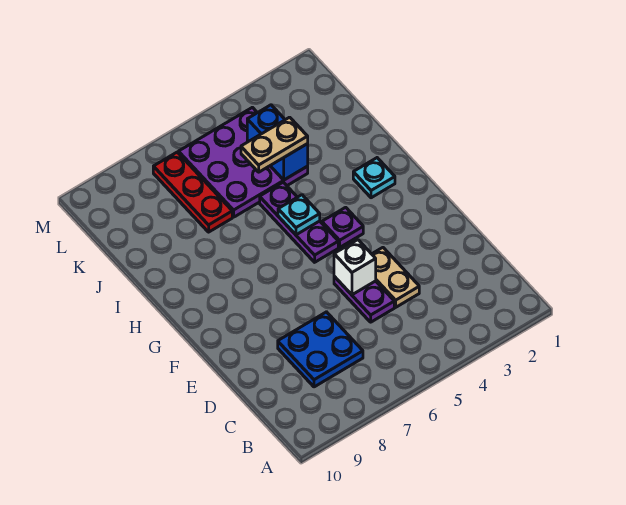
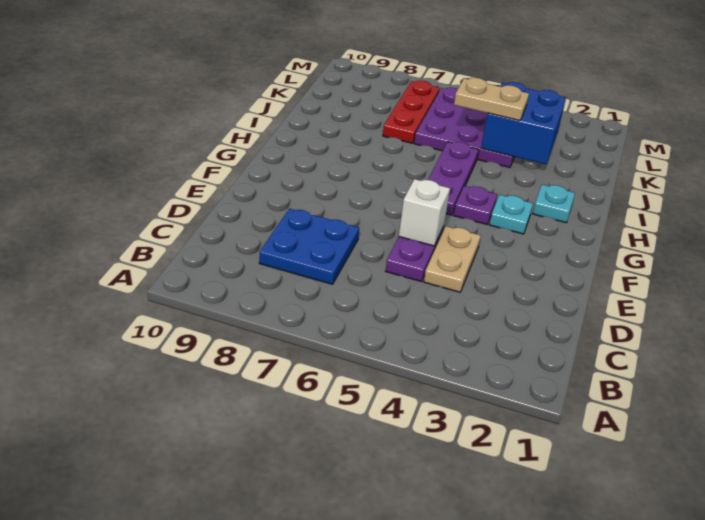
cyan plate H5 level 2 -> cyan plate G3 level 1
blue brick J4:K4 level 2 -> blue brick J3:K4 level 2

